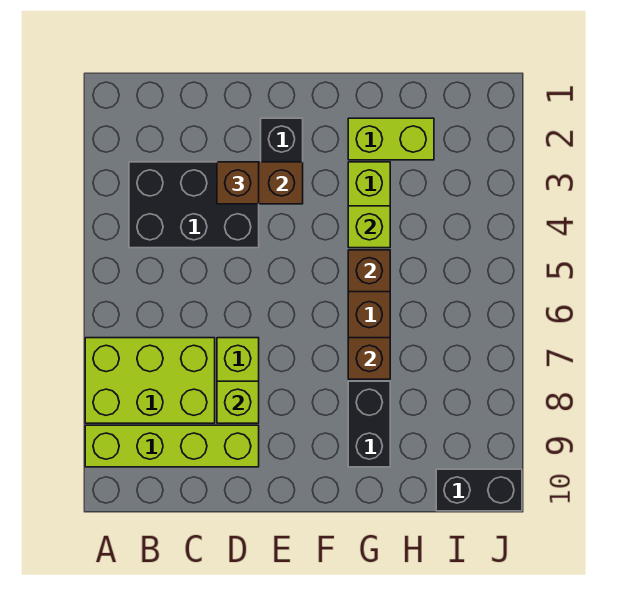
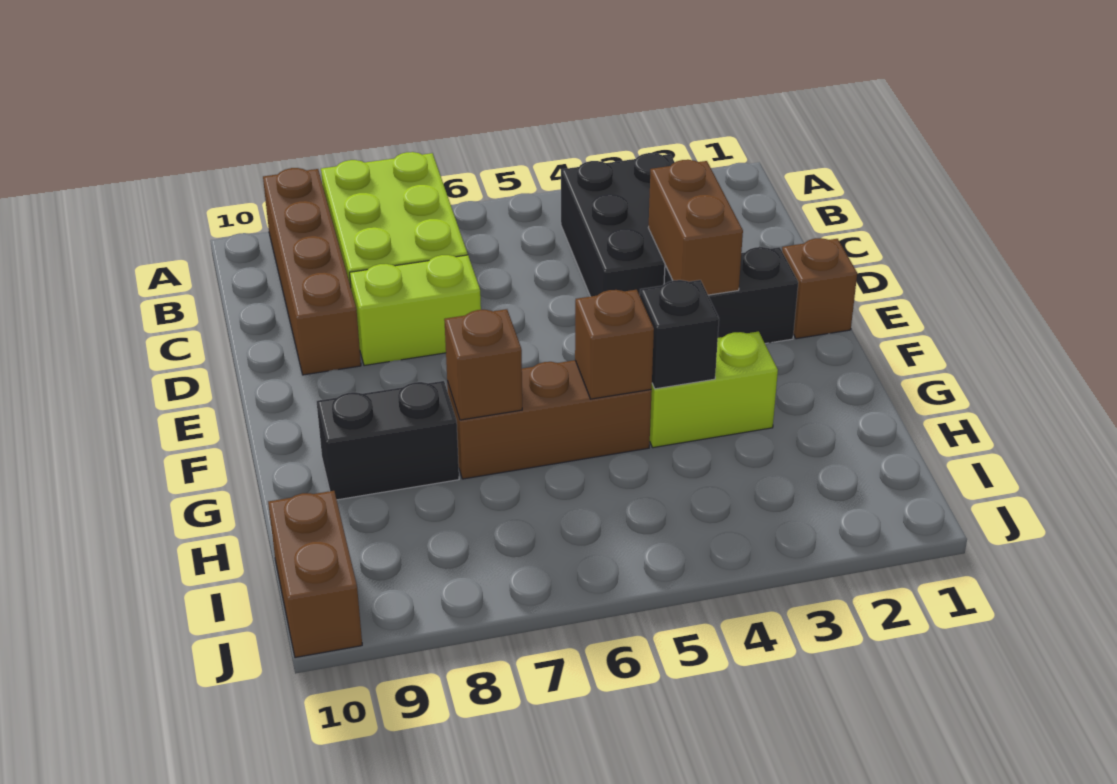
lime brick A9:D9 level 1 -> brown brick A9:D9 level 1
brown brick D3 level 3 -> brown brick E1 level 1
lime brick D8 level 2 -> none
lime brick G2:H2 level 1 -> none
lime brick G4 level 2 -> black brick G4 level 2
black brick I10:J10 level 1 -> brown brick I10:J10 level 1

